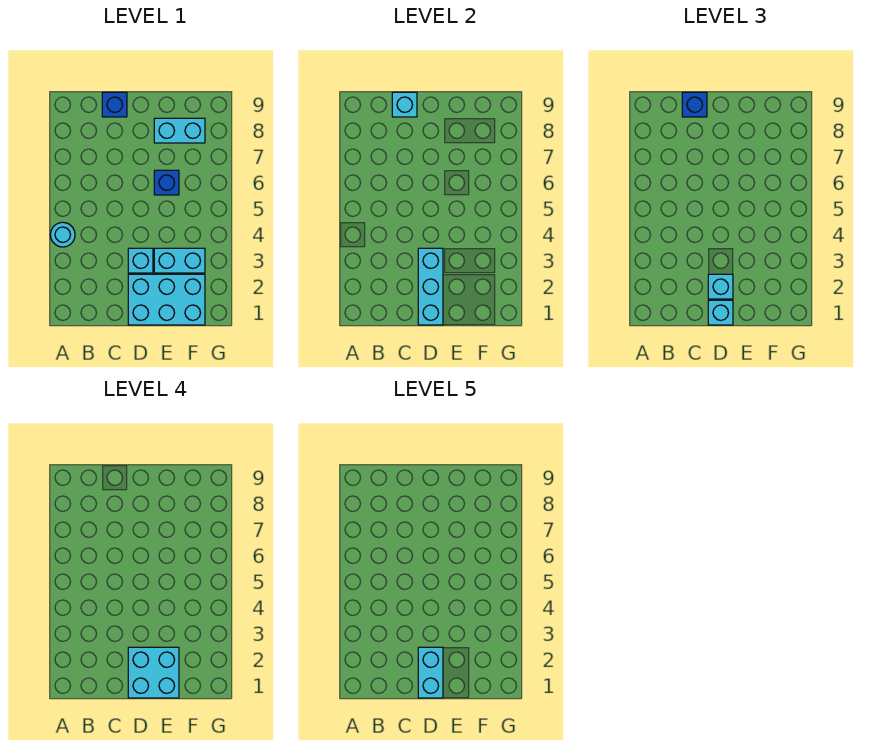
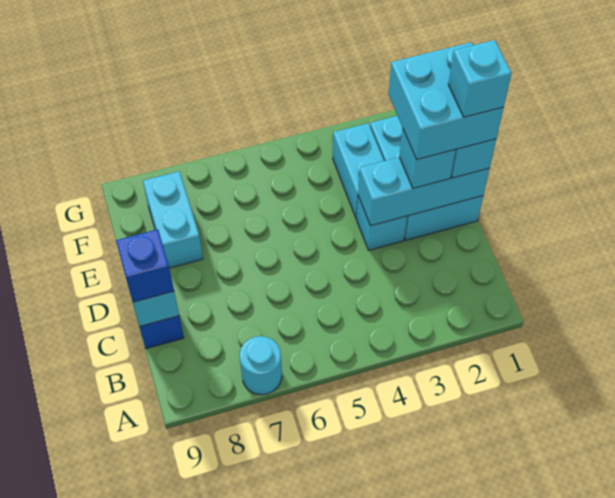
cyan round brick A4 level 1 -> cyan round brick A7 level 1
cyan brick D1:D2 level 5 -> cyan brick D1 level 5
blue brick E6 level 1 -> none

